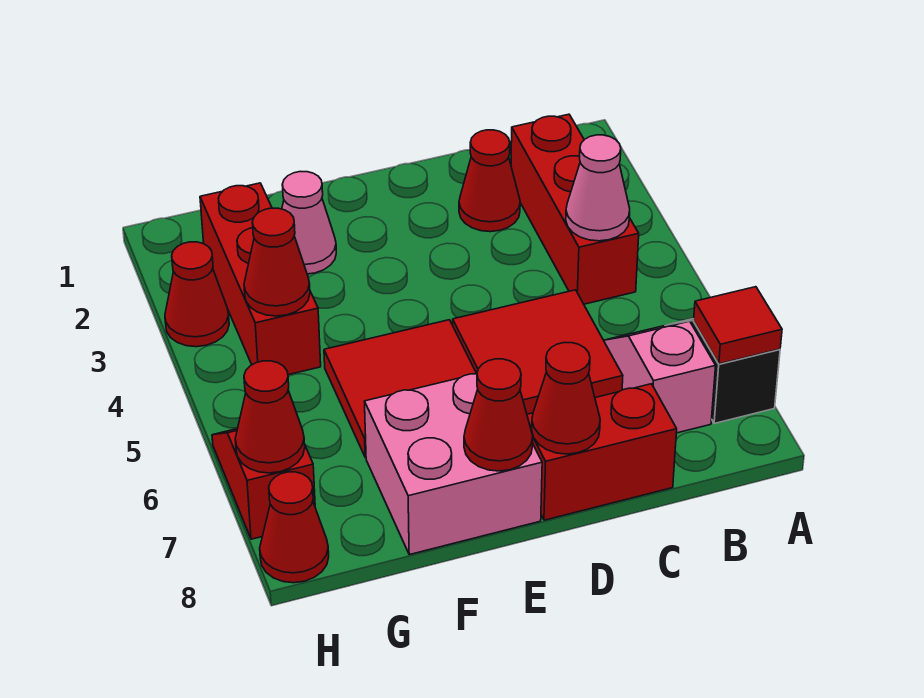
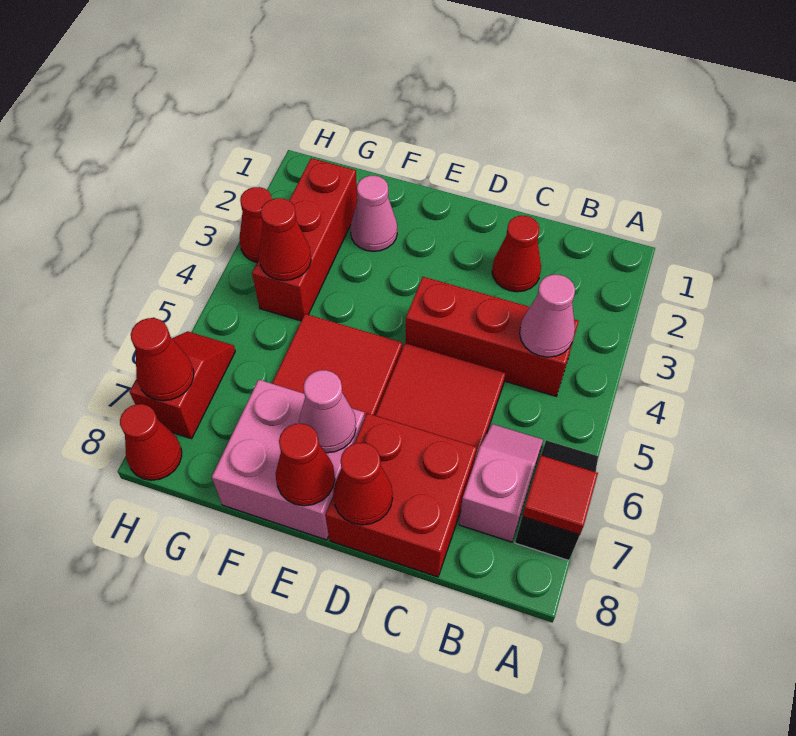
red brick B2:B4 level 1 -> red brick B4:D4 level 1
red brick C8:D8 level 1 -> red brick C7:D8 level 1
none -> pink cone E7 level 2

